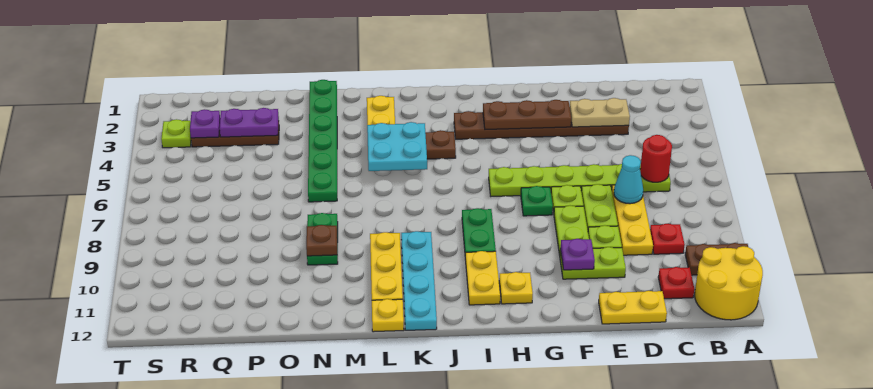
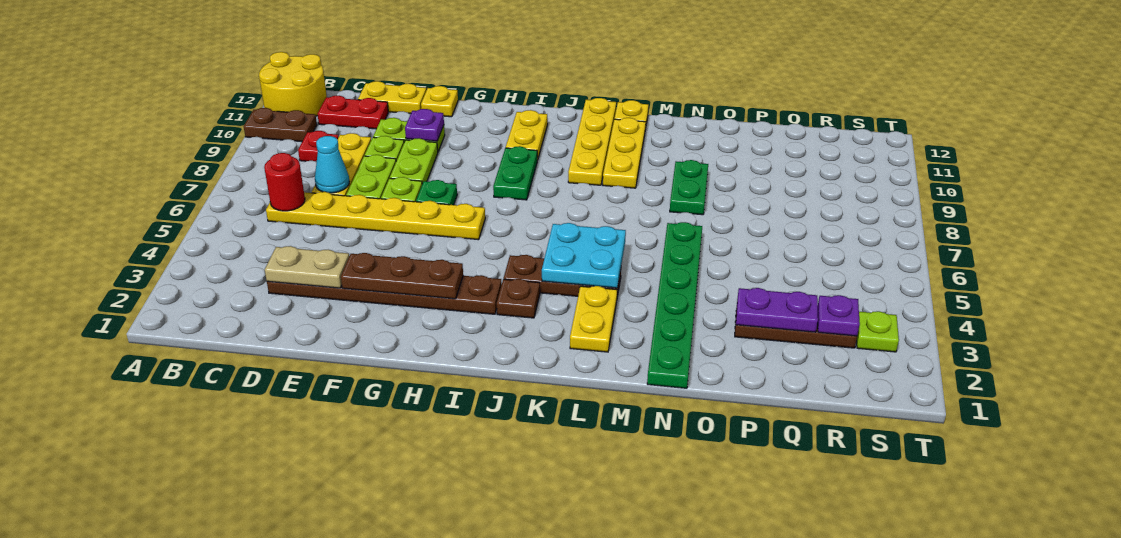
lime plate C6:H6 level 1 -> yellow plate C6:H6 level 1
red plate C11 level 1 -> red plate C11:D11 level 1
yellow plate H11 level 1 -> yellow plate F12 level 1
cyan plate K9:K12 level 1 -> yellow plate K9:K12 level 1
brown plate N9 level 2 -> brown plate J3 level 1

